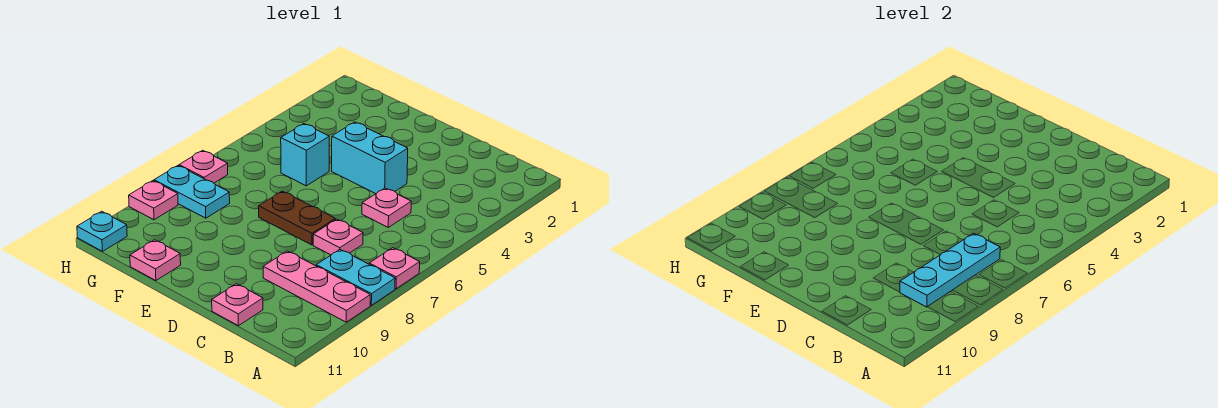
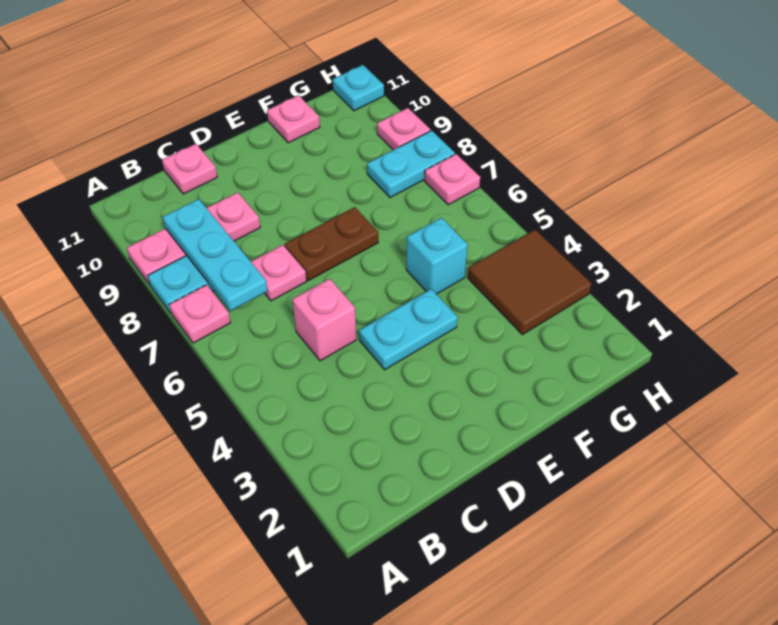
pink plate C5 level 1 -> pink brick C5 level 1
cyan brick D4:E4 level 1 -> cyan plate D4:E4 level 1
none -> brown tile G3:H4 level 1

